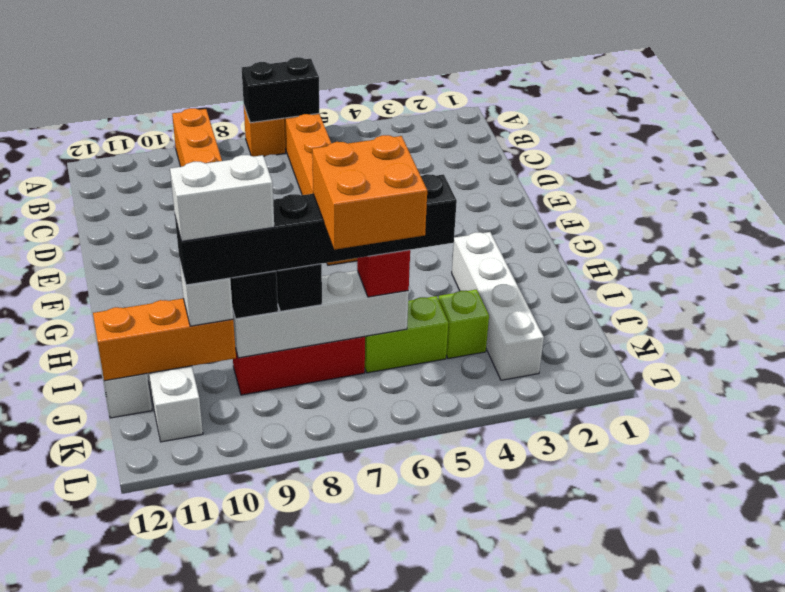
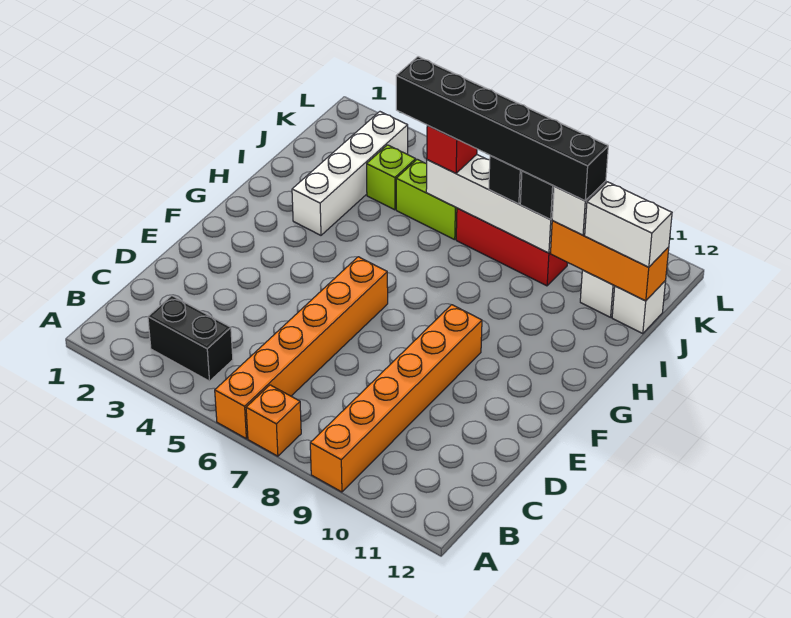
black brick A6:A7 level 2 -> black brick B3:B4 level 1
orange brick J6:K7 level 5 -> none
white brick J9:J10 level 5 -> white brick J11:J12 level 3

